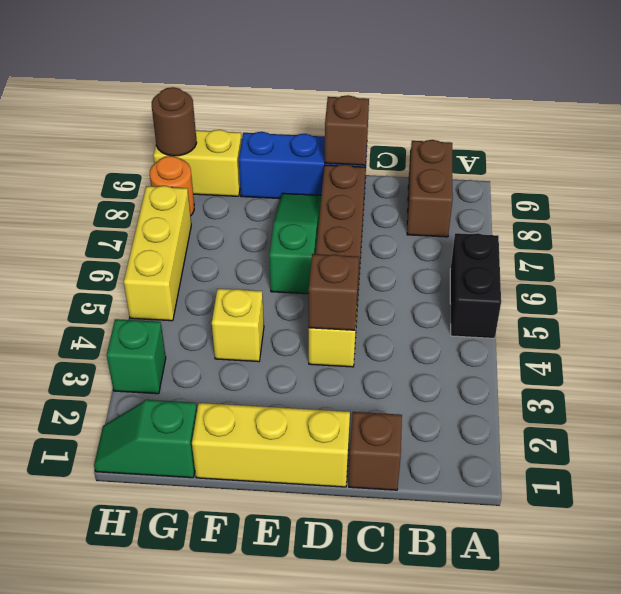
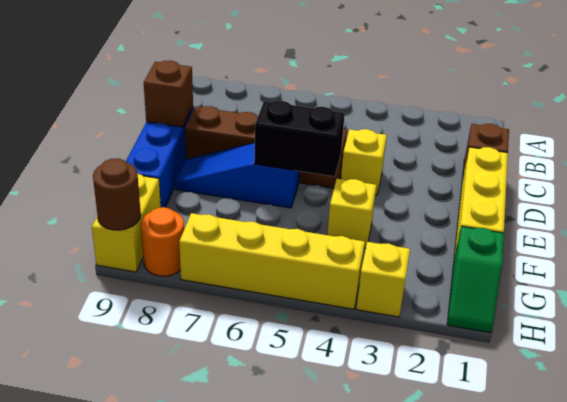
black brick A5:A6 level 1 -> black brick E5:E6 level 2
brown brick B8:B9 level 1 -> none
brown brick D4 level 2 -> none
green slope E6:E8 level 1 top 6 -> blue slope E6:E8 level 1 top 6
green brick H3 level 1 -> yellow brick H3 level 1
yellow brick H5:H7 level 1 -> yellow brick H4:H7 level 1

